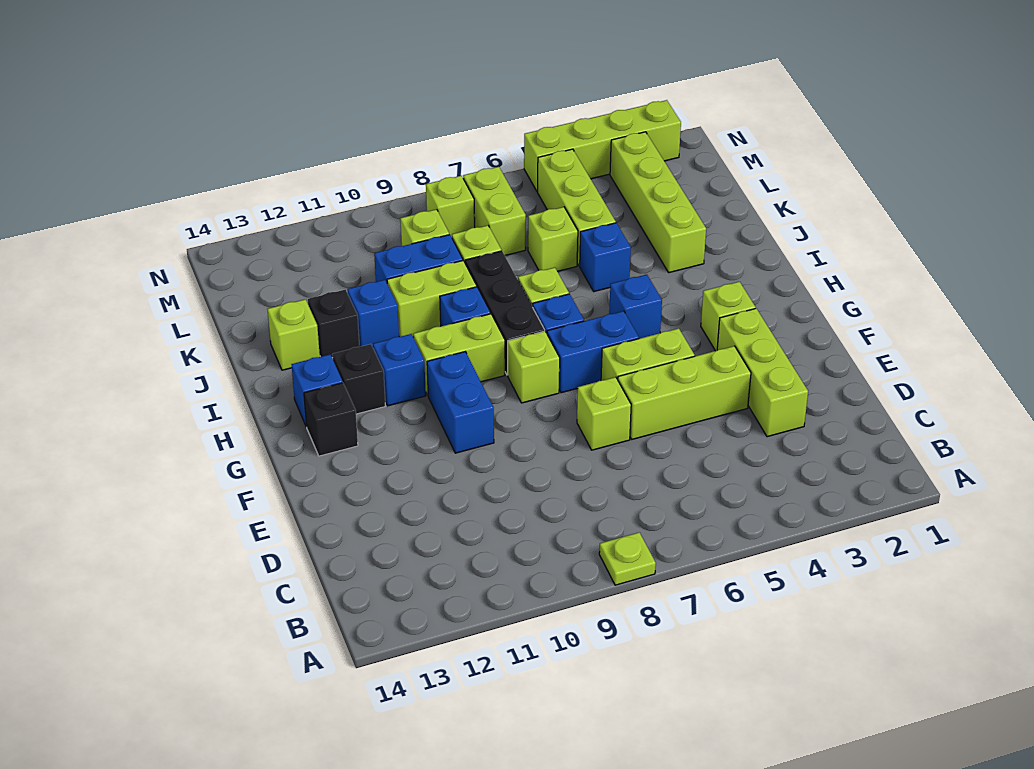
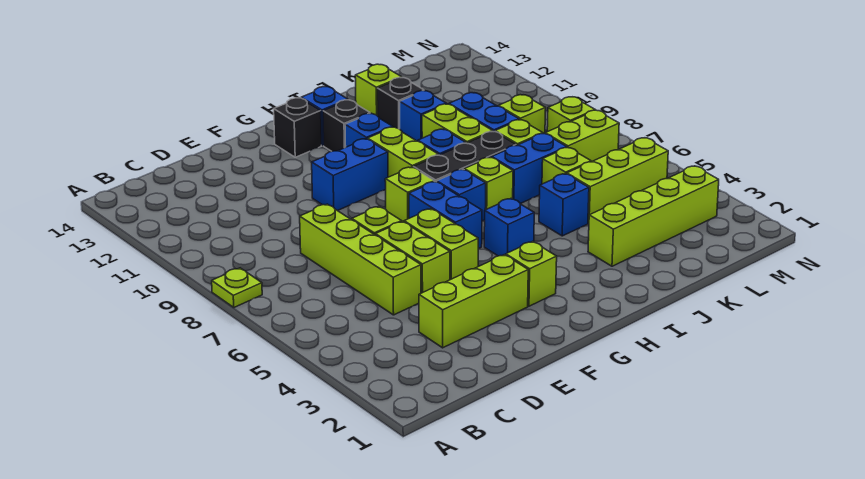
lime brick E4:E6 level 1 -> lime brick E5:E6 level 1
none -> blue brick J7:K7 level 1
lime brick N2:N5 level 1 -> lime brick D5:D8 level 1

